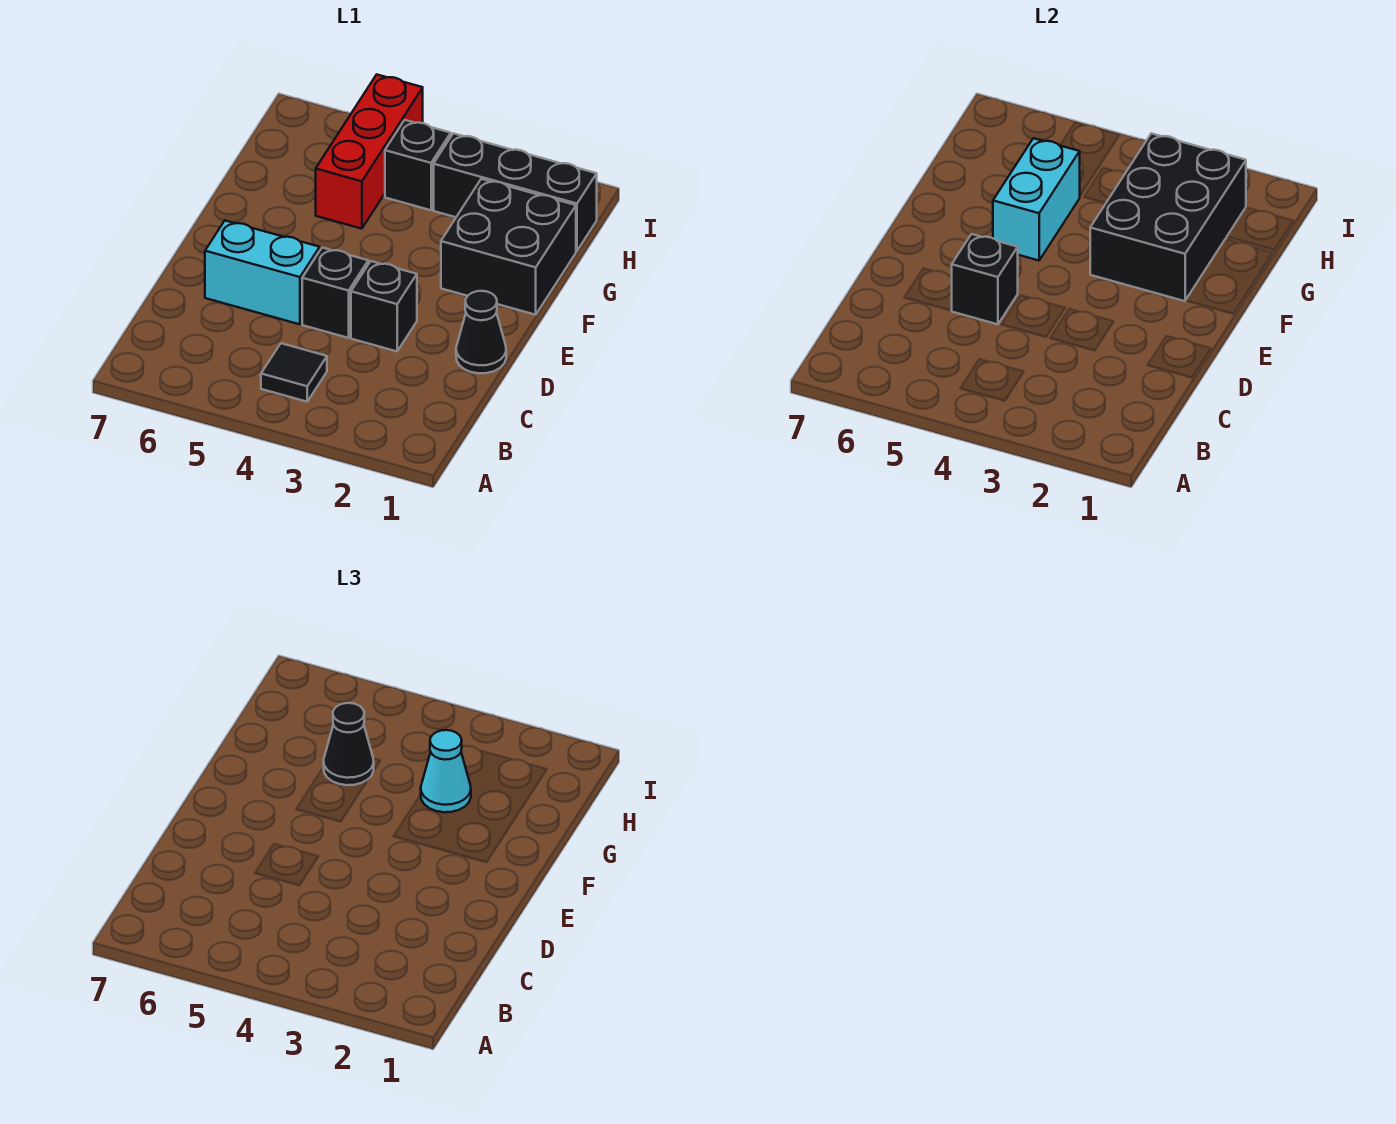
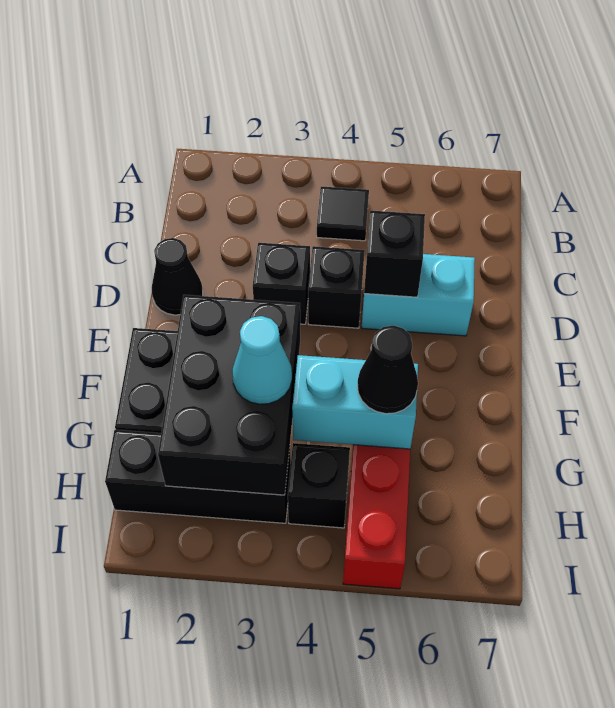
cyan brick F5:G5 level 2 -> cyan brick G4:G5 level 2

